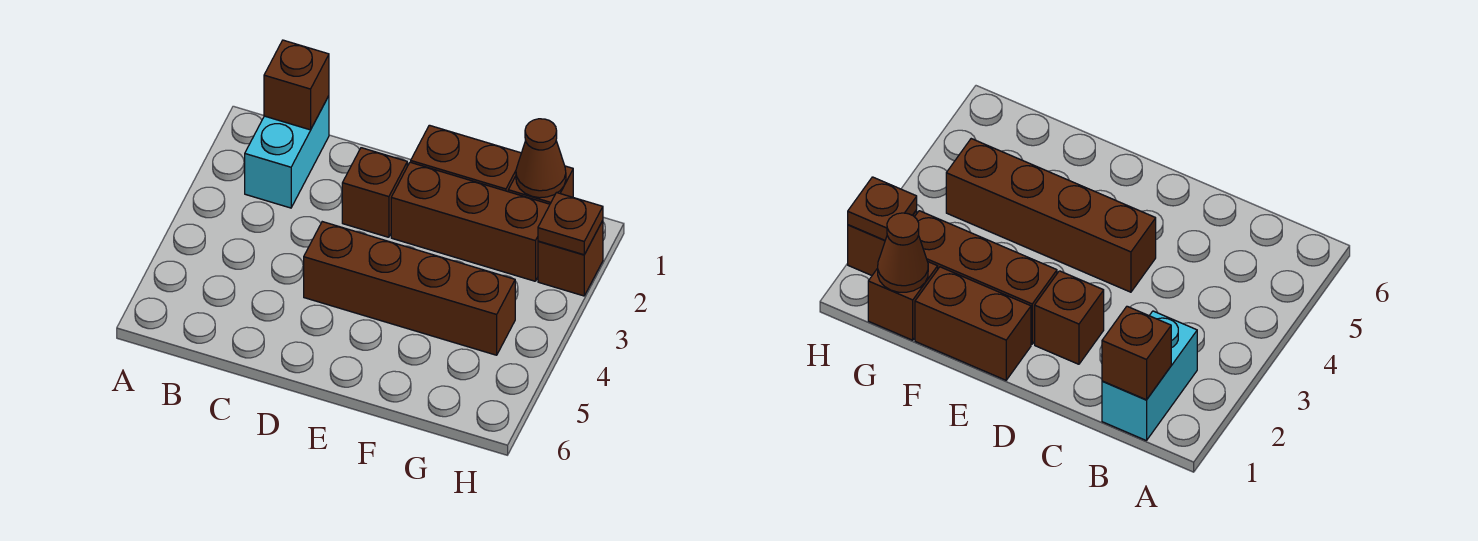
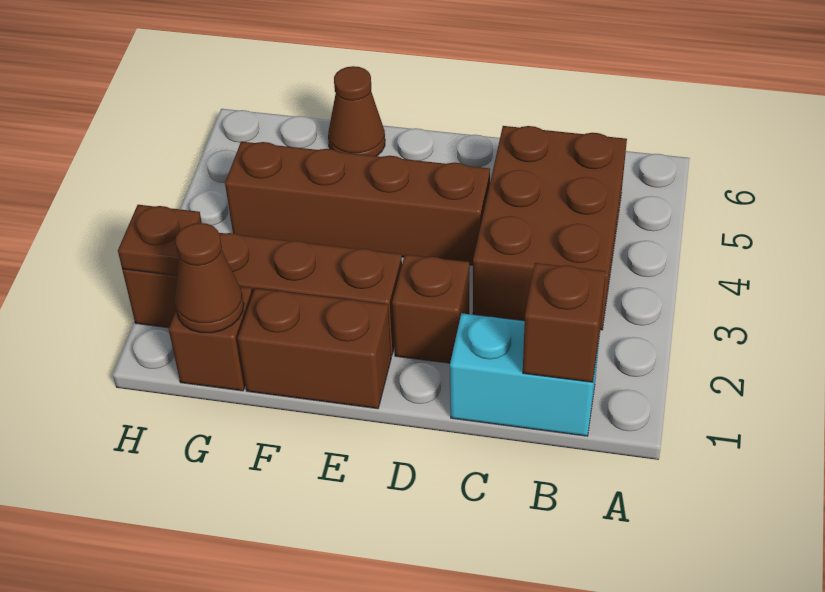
cyan brick B1:B2 level 1 -> cyan brick B1:C1 level 1
none -> brown brick B3:C5 level 1
none -> brown cone F6 level 1

